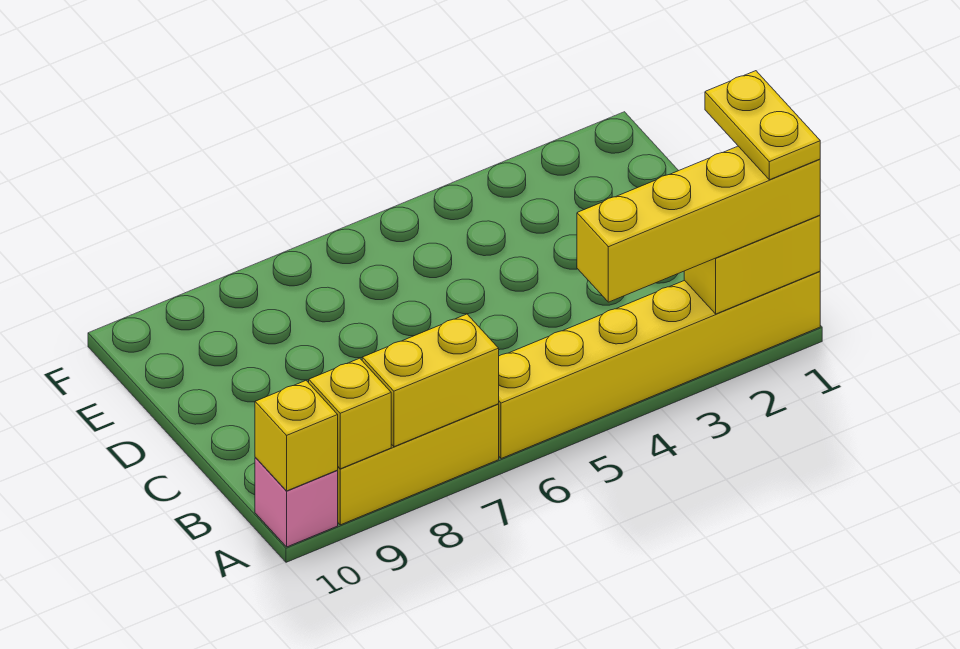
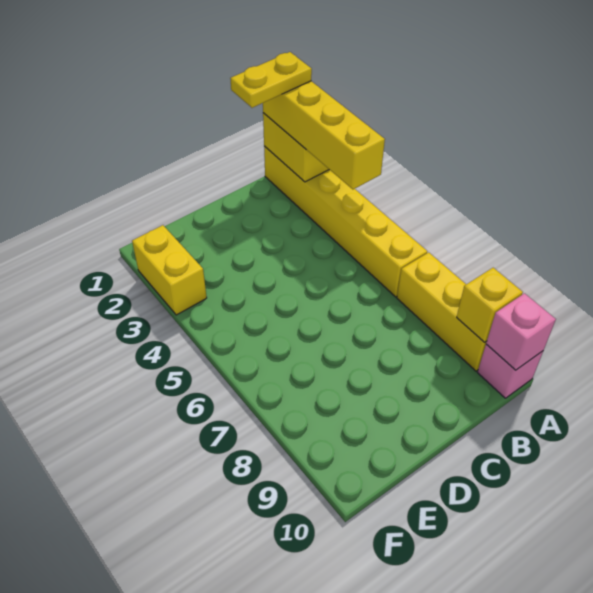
yellow brick A7:A8 level 2 -> yellow brick F2:F3 level 1
yellow brick A10 level 2 -> pink brick A10 level 2

